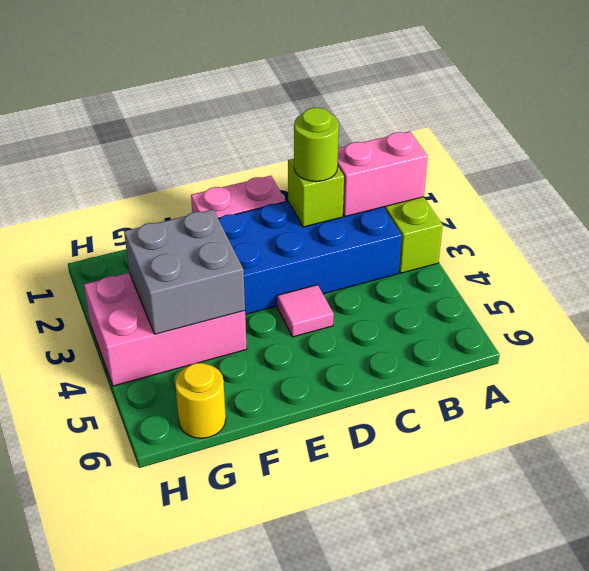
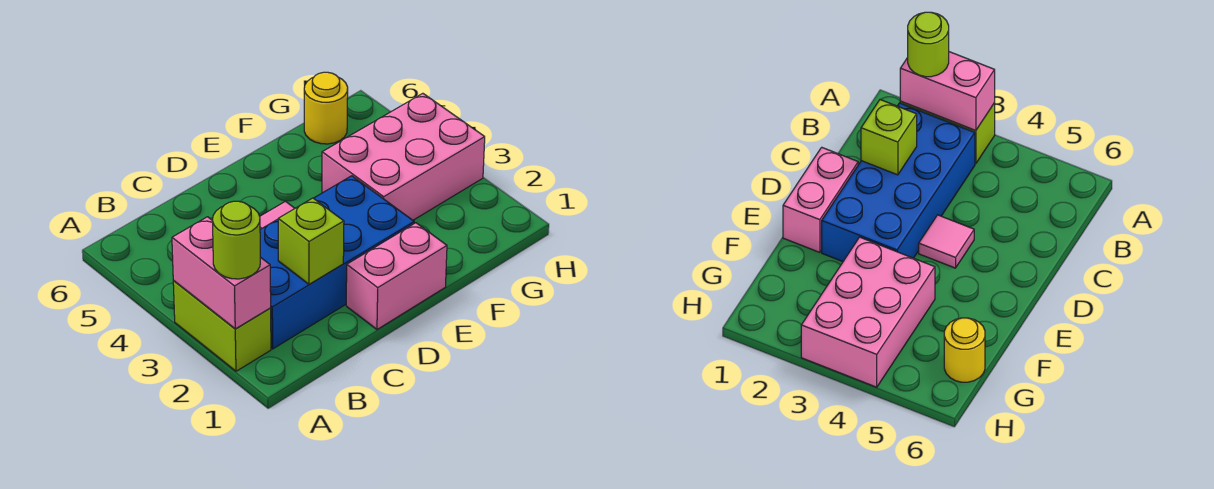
pink brick A2:B2 level 2 -> pink brick A2:A3 level 2
lime round brick C2 level 3 -> lime round brick A2 level 3
grey brick F3:G4 level 2 -> none

